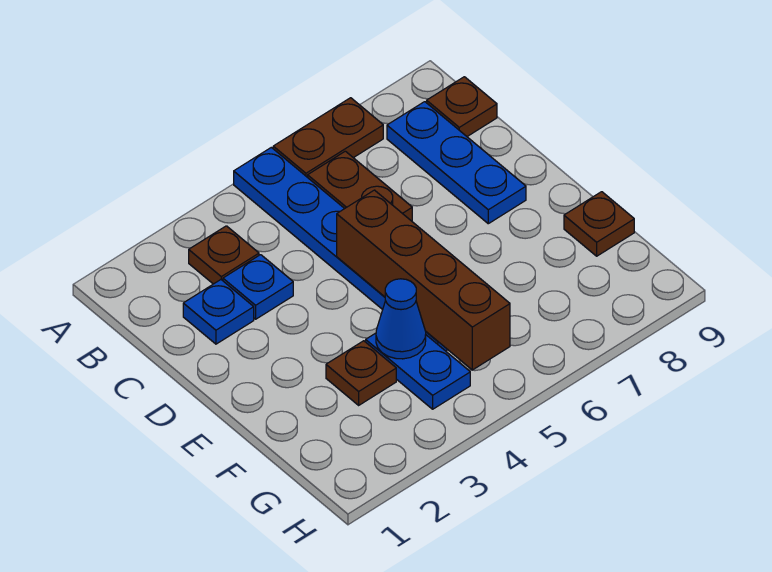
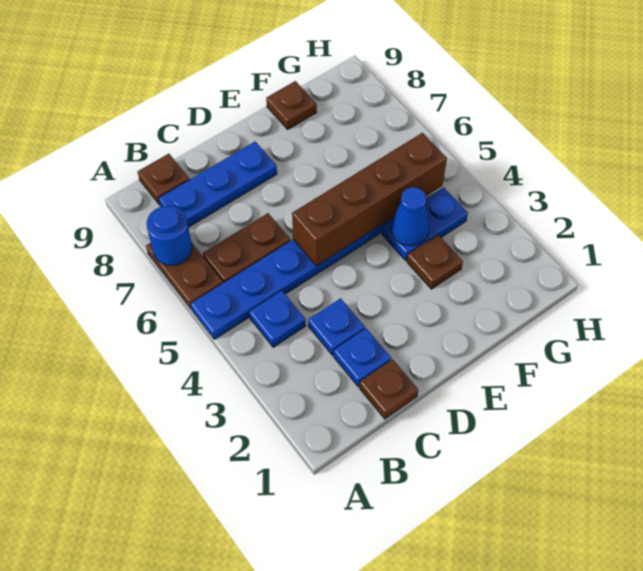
none -> blue round brick A7 level 2
brown plate B3 level 1 -> brown plate C1 level 1
none -> blue plate B4 level 1

